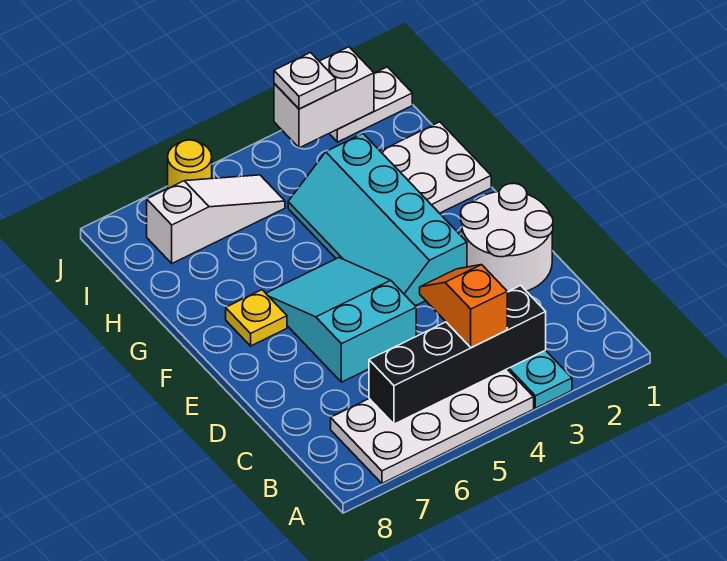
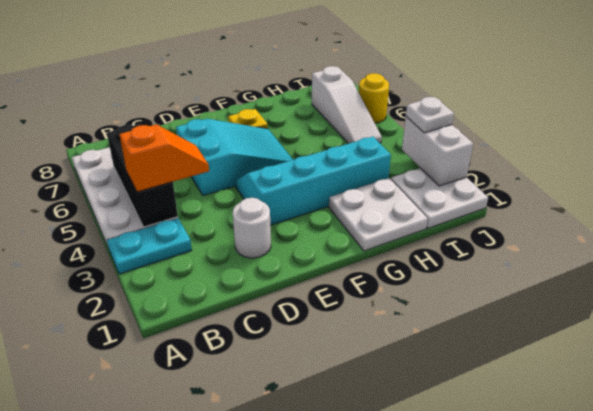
black brick B3:B6 level 2 -> black brick B4:B6 level 2
white round brick D1:E2 level 1 -> white round brick D2 level 1
white plate J1:J2 level 1 -> white plate I1:J2 level 1

